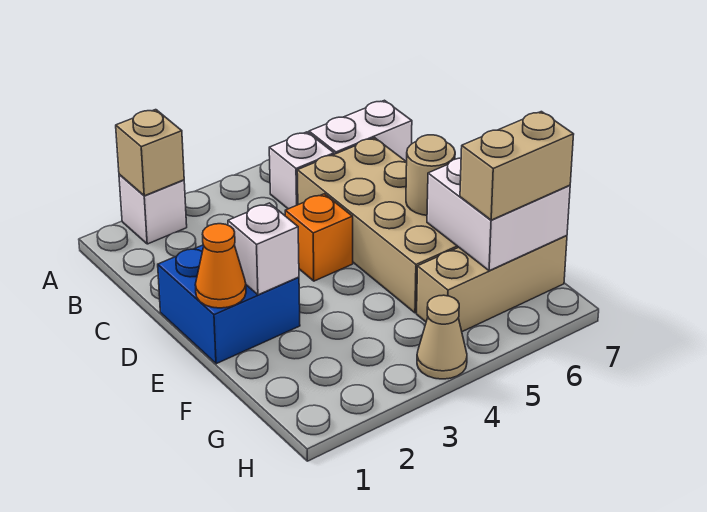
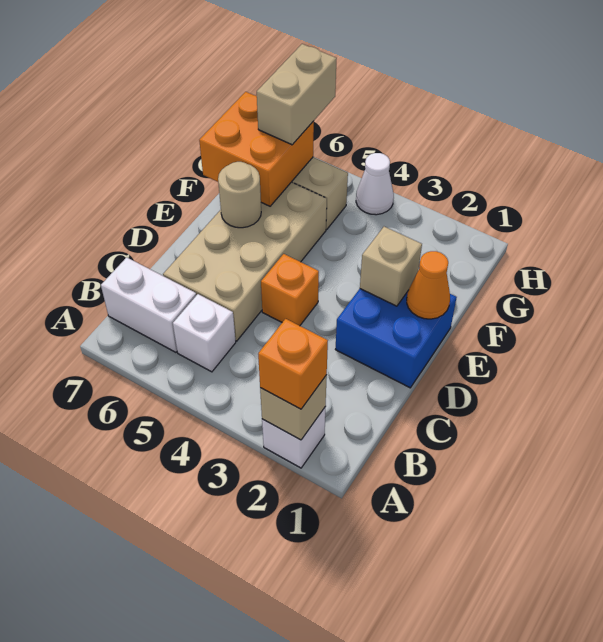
none -> orange brick A2 level 3
white brick E2 level 2 -> tan brick E2 level 2
white brick F6:G7 level 2 -> orange brick F6:G7 level 2
tan brick G6:G7 level 3 -> tan brick G6:H6 level 3
tan cone H4 level 1 -> white cone H4 level 1

